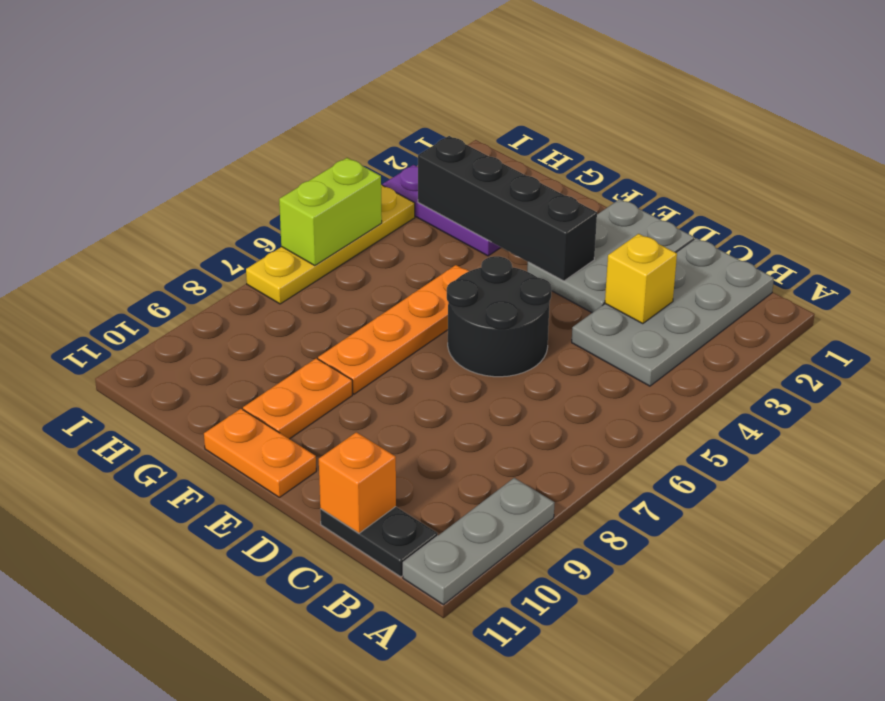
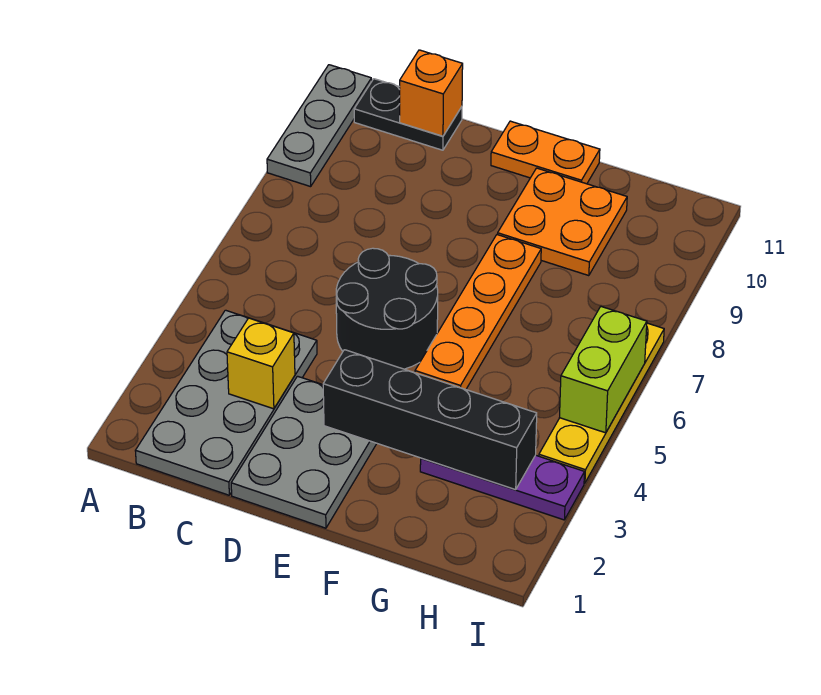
orange plate F9:F10 level 1 -> orange plate F9:G10 level 1

